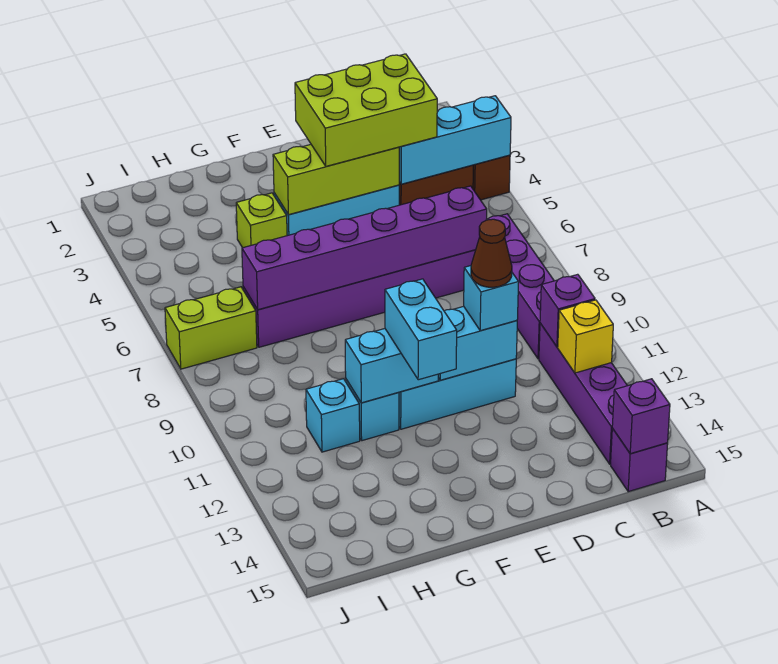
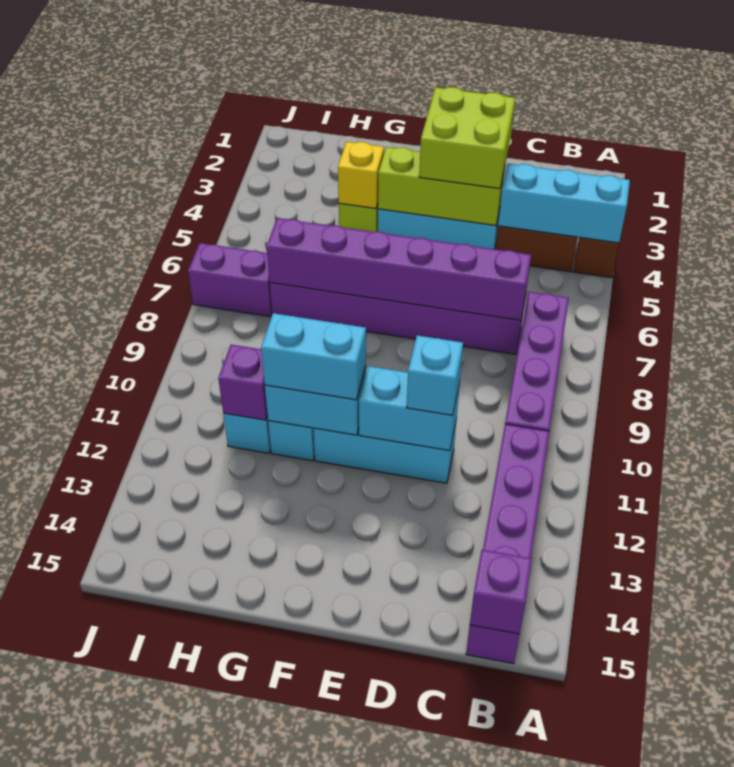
purple brick B11 level 2 -> purple brick H11 level 2
yellow brick B12 level 2 -> yellow brick G4 level 2
lime brick C3:E4 level 3 -> lime brick D3:E4 level 3
brown cone D11 level 4 -> none
cyan brick F11:F12 level 3 -> cyan brick F11:G11 level 3
lime brick I7:J7 level 1 -> purple brick I7:J7 level 1

